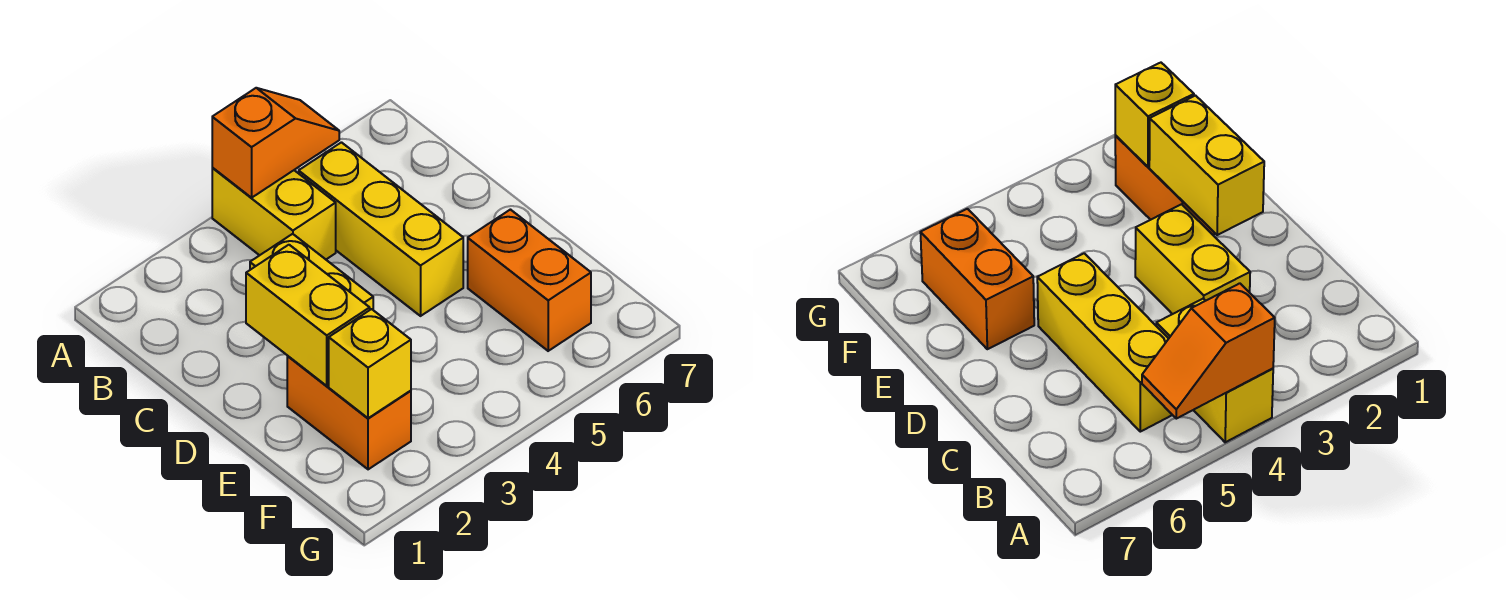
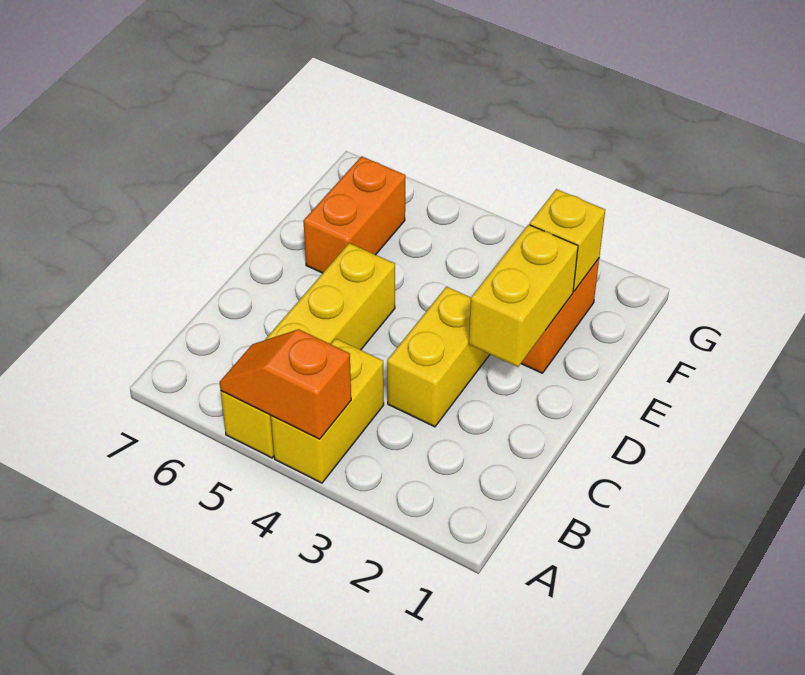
yellow brick B5:D5 level 1 -> yellow brick A5:D5 level 1

